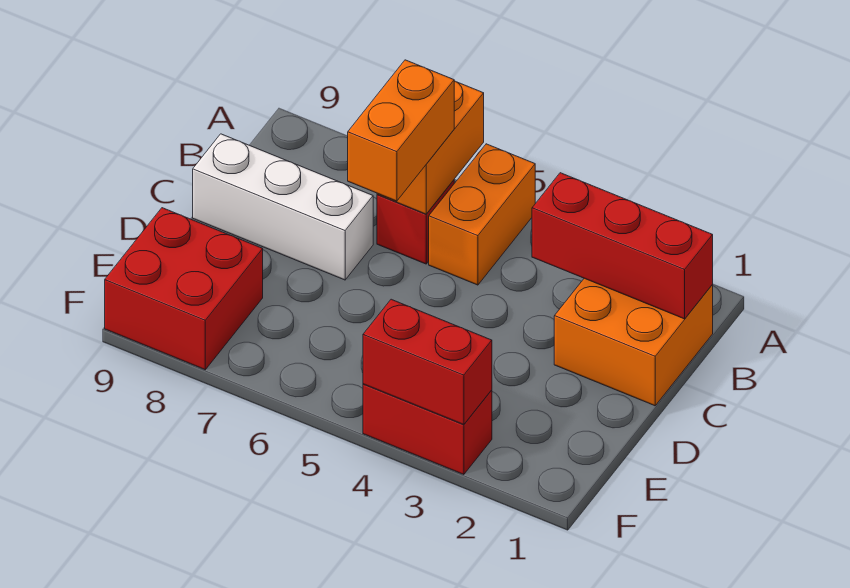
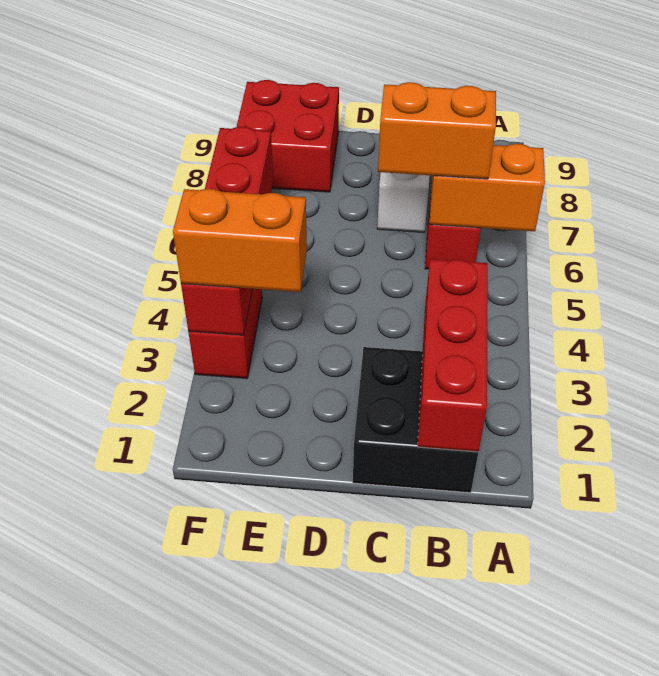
orange brick A5:B5 level 1 -> orange brick E3:F3 level 3
orange brick B1:C2 level 1 -> black brick B1:C2 level 1
red brick F3:F4 level 2 -> red brick F3:F6 level 2

